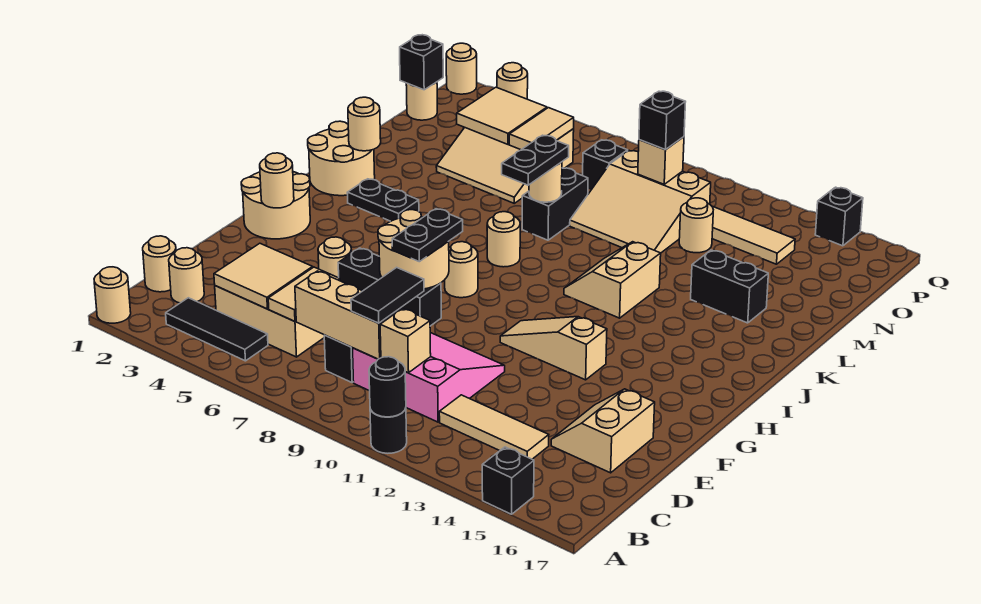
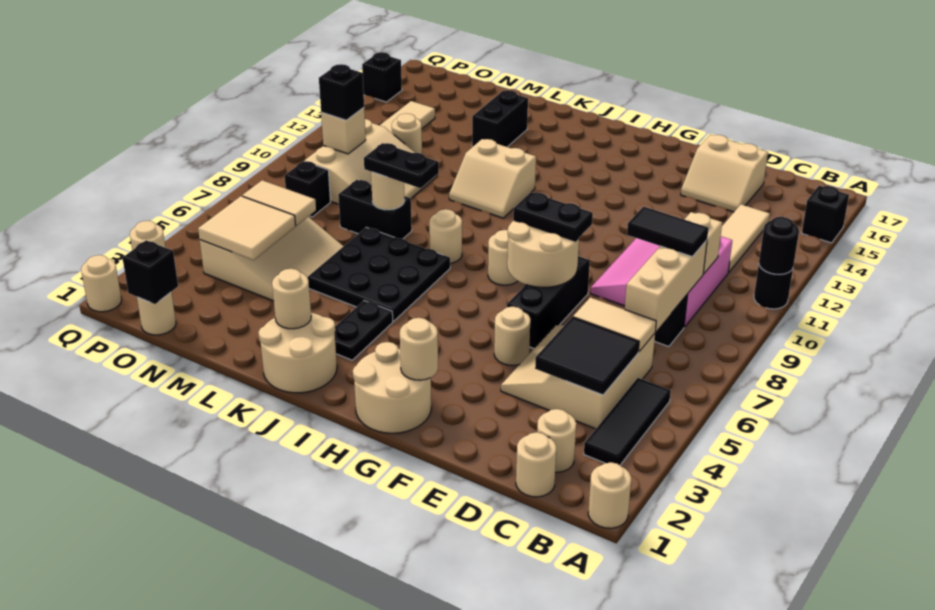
tan tile C4:D5 level 2 -> black tile C4:D5 level 2
tan slope G11:G13 level 1 top 13 -> none
none -> black plate J5:L7 level 1

